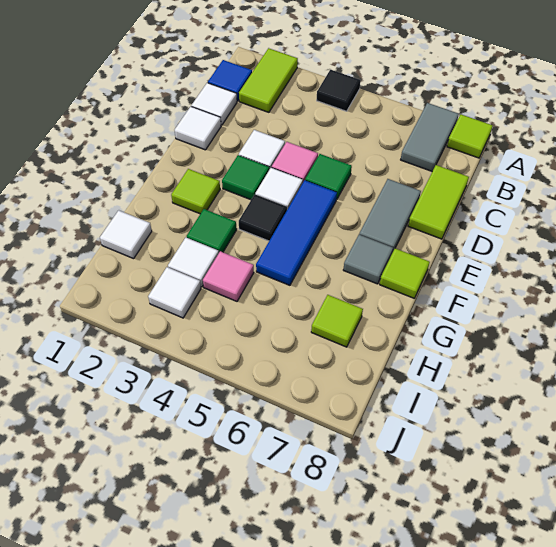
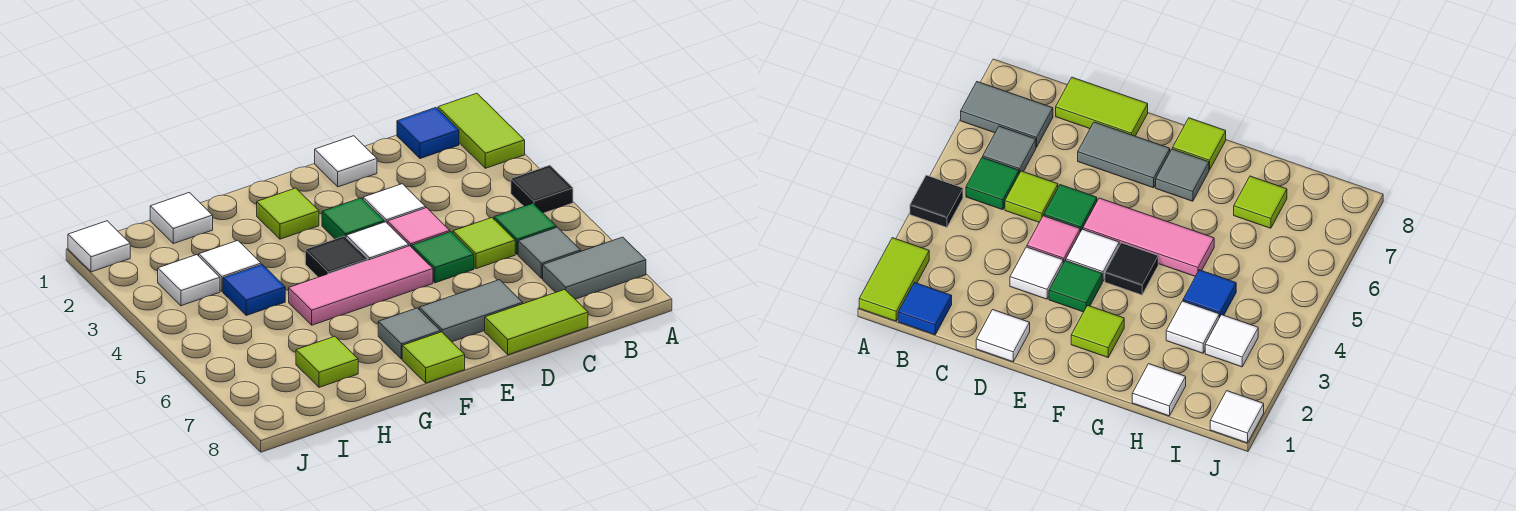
lime tile A2:B2 level 1 -> lime tile A1:A2 level 1
lime tile A8 level 1 -> lime tile C5 level 1
none -> grey tile B6 level 1
white tile C1 level 1 -> white tile J1 level 1
blue tile E5:G5 level 1 -> pink tile E5:G5 level 1
green tile G3 level 1 -> green tile B5 level 1
pink tile H4 level 1 -> blue tile H4 level 1

